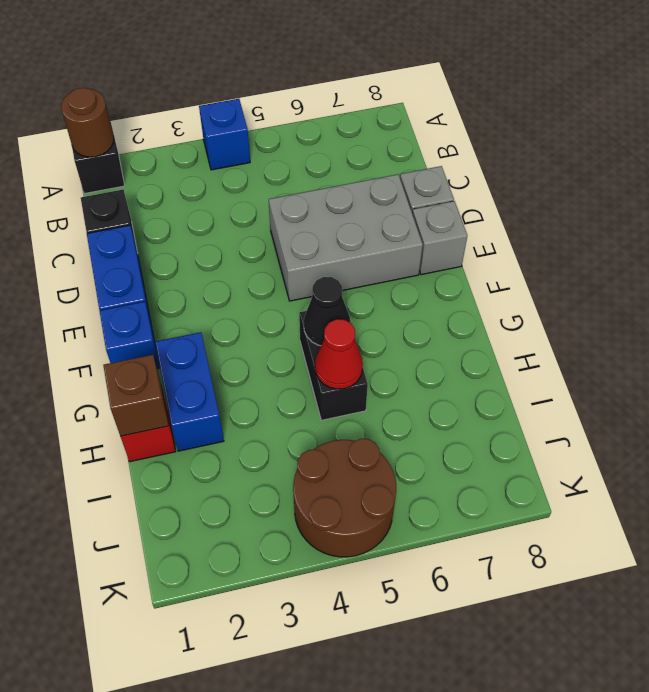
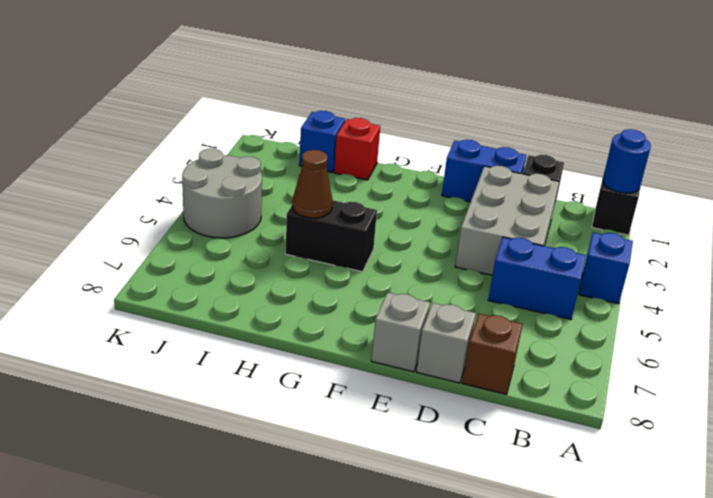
brown round brick A1 level 2 -> blue round brick A1 level 2
grey brick D5:E7 level 1 -> grey brick C2:D4 level 1
blue brick F1 level 1 -> blue brick I1 level 1
blue brick G2:H2 level 1 -> blue brick B5:C5 level 1
black cone G5 level 2 -> none
brown brick H1 level 2 -> brown brick C8 level 1
red cone H5 level 2 -> brown cone H5 level 2
brown round brick J4:K5 level 1 -> grey round brick J4:K5 level 1

